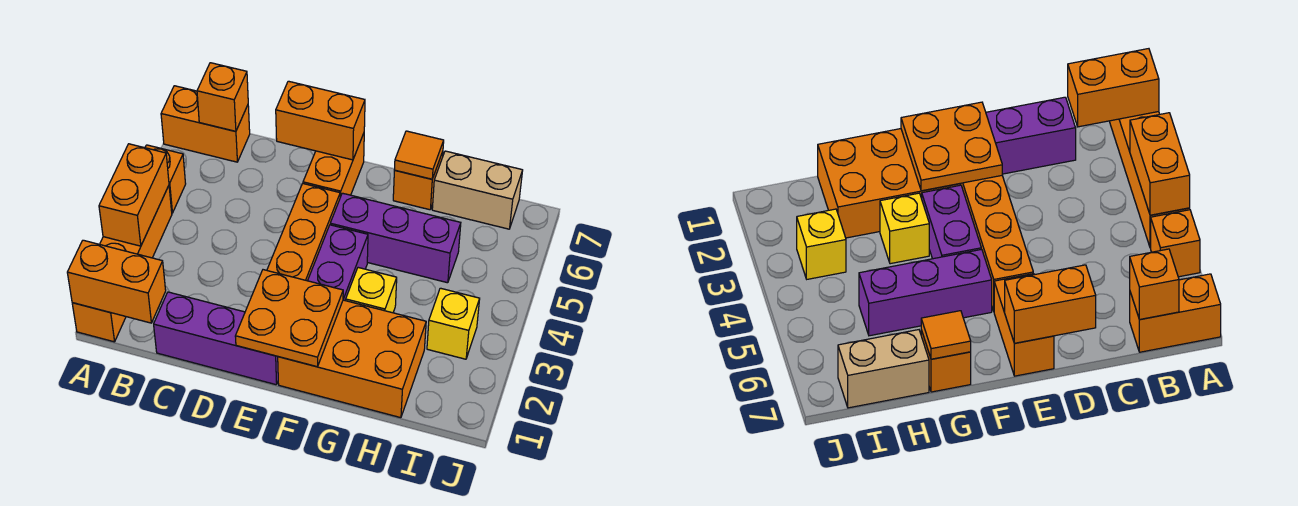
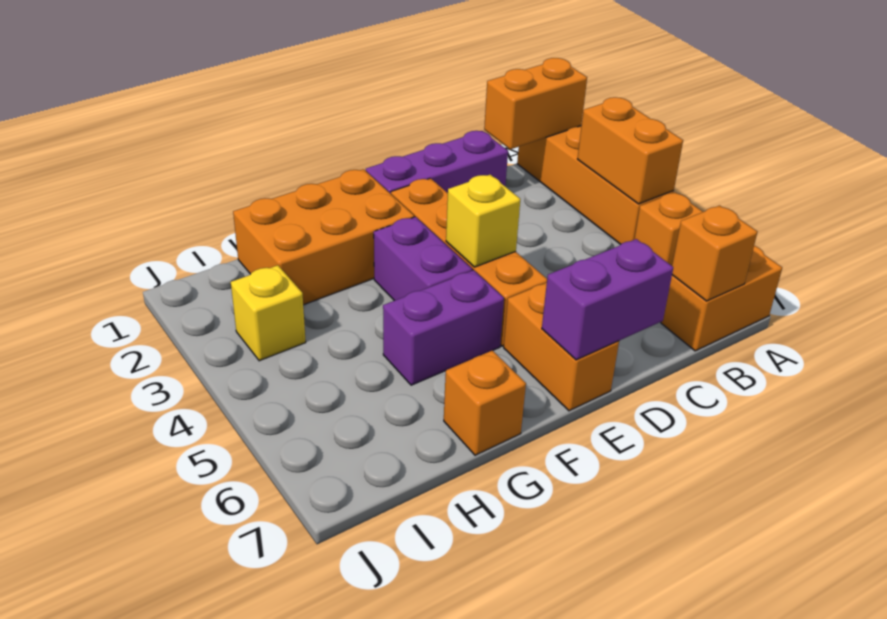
orange brick D7:E7 level 2 -> purple brick D7:E7 level 2
orange plate E1:F2 level 2 -> none
purple brick F5:H5 level 1 -> purple brick F5:G5 level 1
yellow brick G3 level 1 -> yellow brick E4 level 2
orange tile G7 level 2 -> none
tan brick H7:I7 level 1 -> none

